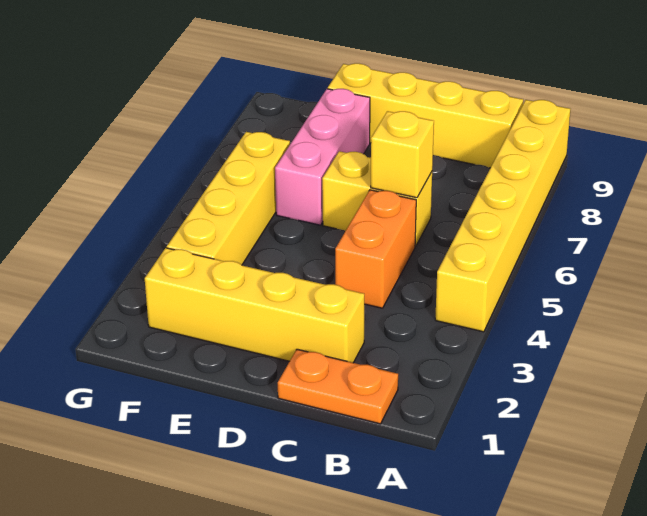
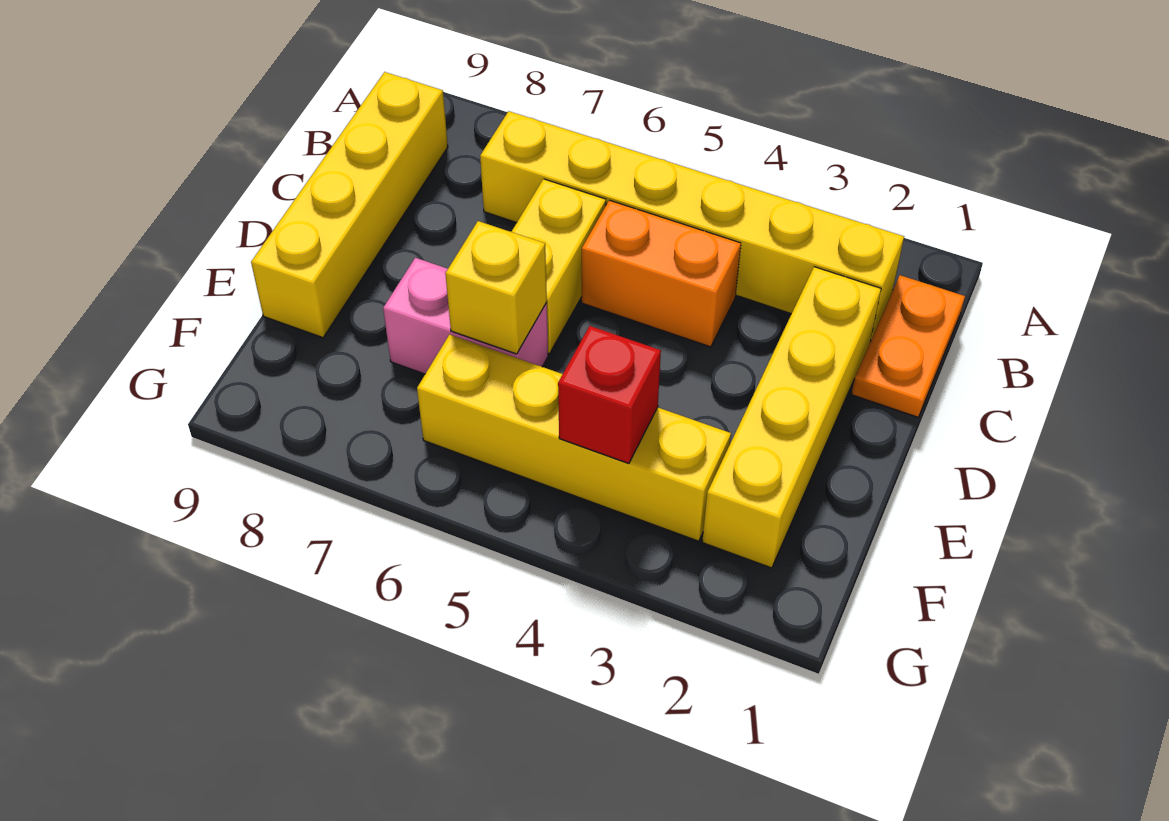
yellow brick A4:A9 level 1 -> yellow brick B2:B7 level 1
yellow brick C6 level 2 -> yellow brick E6 level 2
pink brick E6:E8 level 1 -> pink brick E6:E7 level 1
none -> red brick F4 level 2

